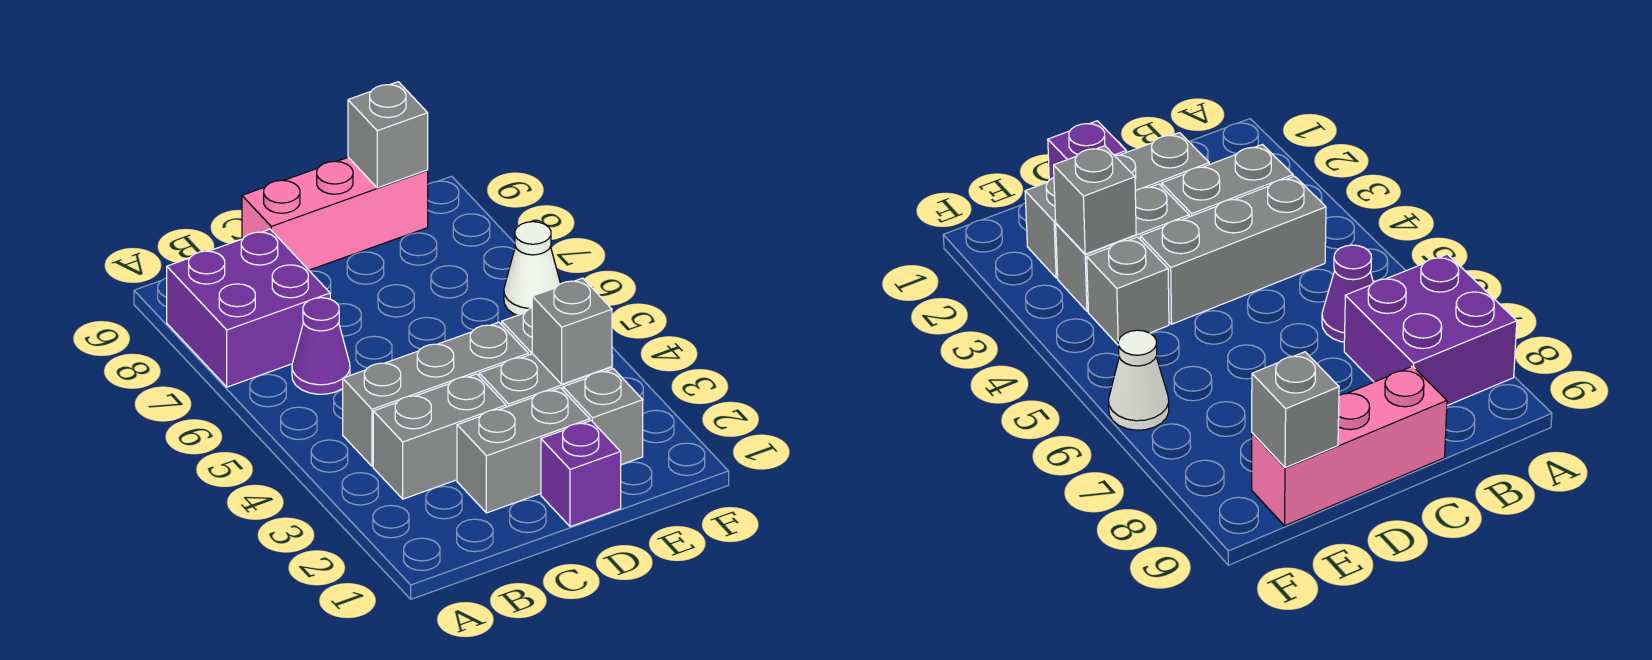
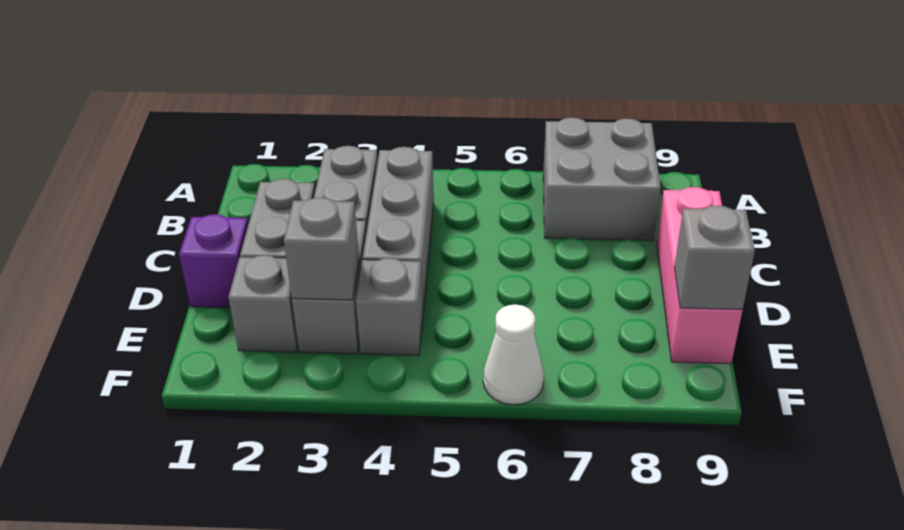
purple brick A7:B8 level 1 -> grey brick A7:B8 level 1
purple cone B6 level 1 -> none

